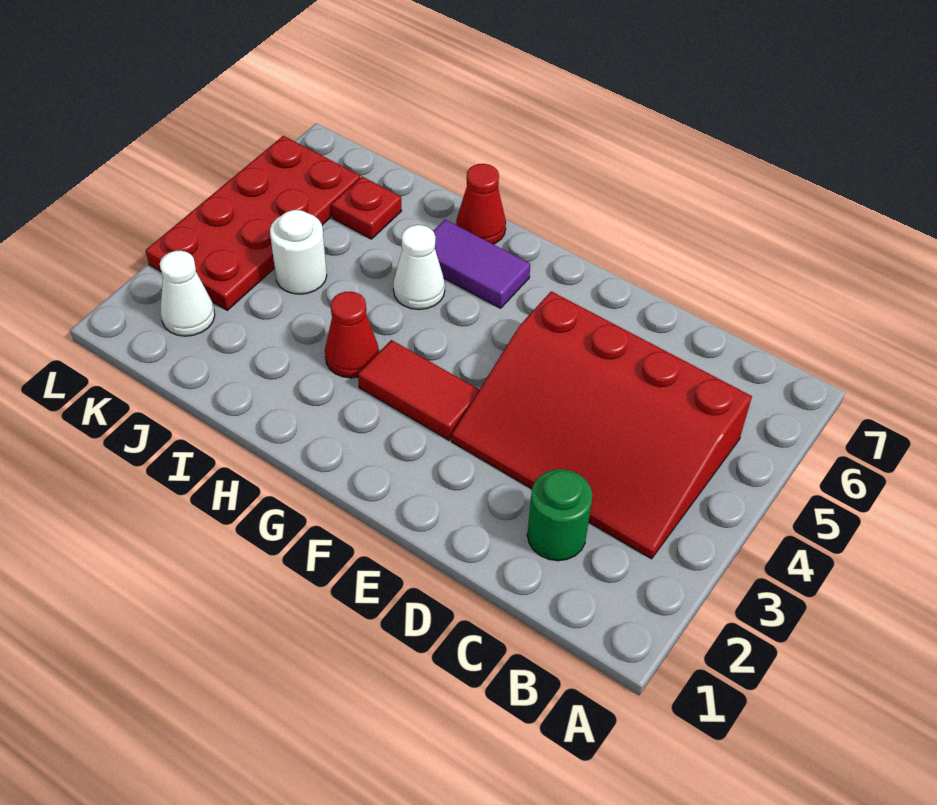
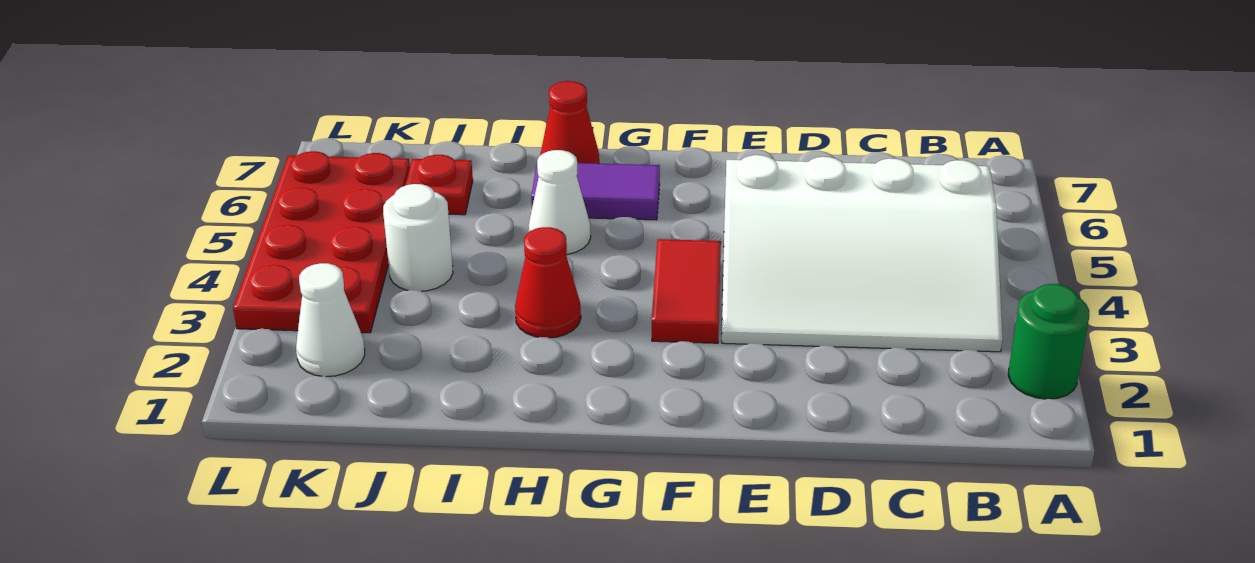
red slope B3:E5 level 1 top 5 -> white slope B3:E5 level 1 top 5
green round brick C2 level 1 -> green round brick A2 level 1
red tile F3:G3 level 1 -> red tile F3:F4 level 1

